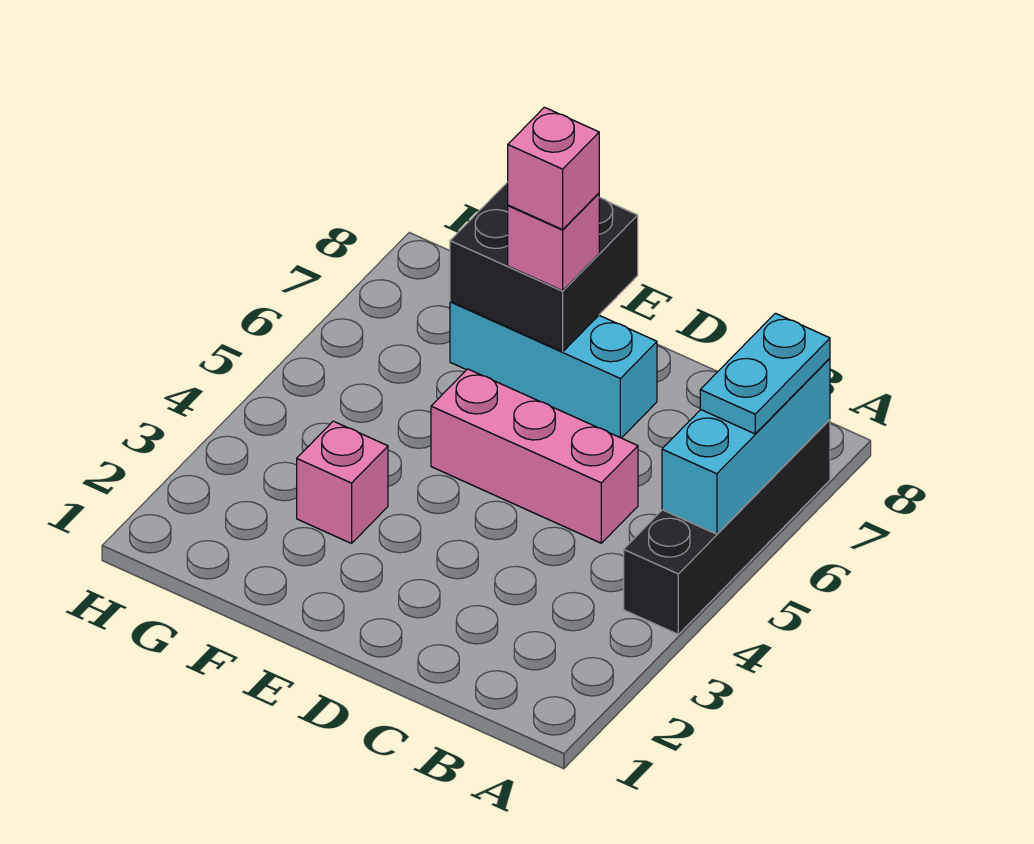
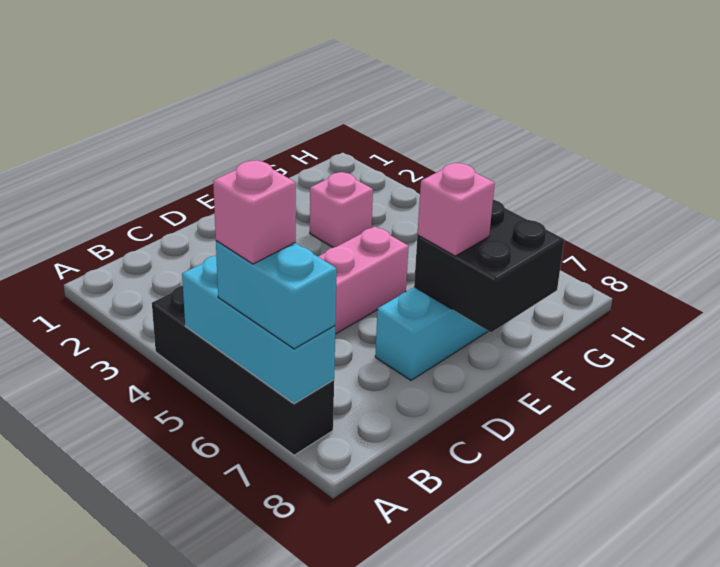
cyan plate A6:A7 level 3 -> cyan brick A6:A7 level 3
pink brick E7 level 4 -> pink brick A6 level 4

